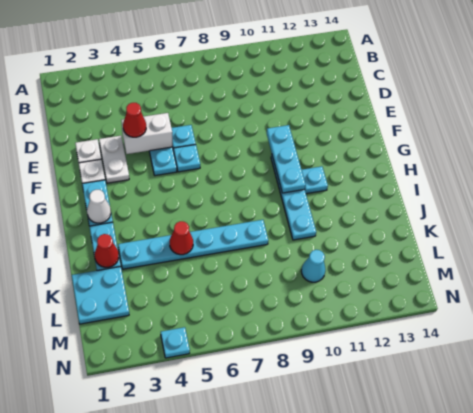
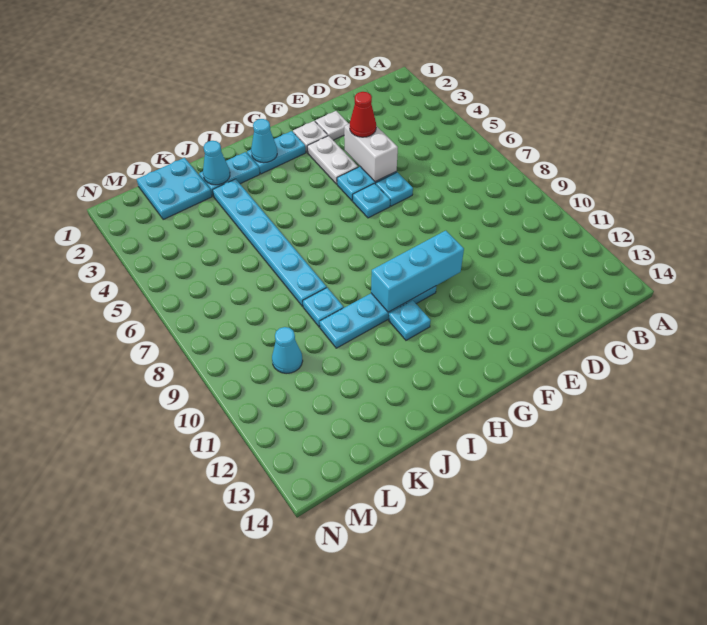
white plate E3:F3 level 1 -> white plate F3:F4 level 1
cyan plate F10:H10 level 2 -> cyan brick F10:H10 level 2
white cone H2 level 2 -> cyan cone H2 level 2
red cone J2 level 2 -> cyan cone J2 level 2
red cone J5 level 2 -> none
cyan plate N4 level 1 -> cyan plate J9 level 1

